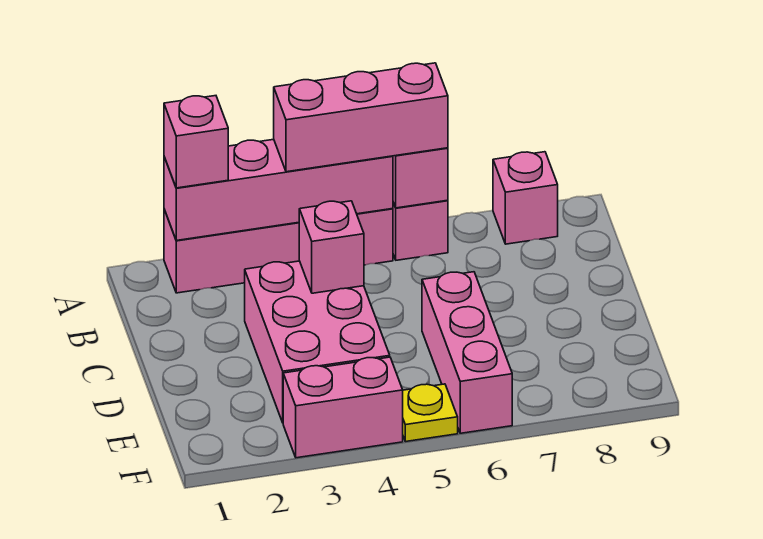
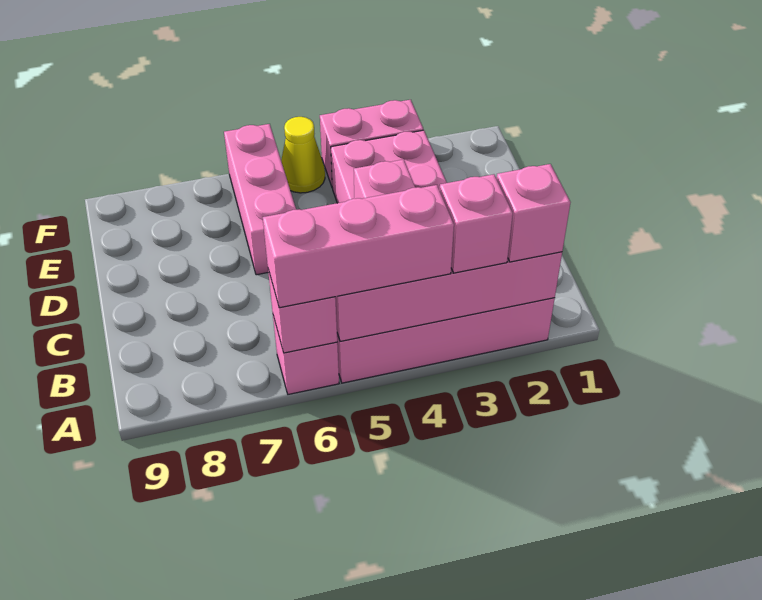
pink brick A8 level 1 -> pink brick A3 level 3
yellow plate F5 level 1 -> yellow cone F5 level 1

